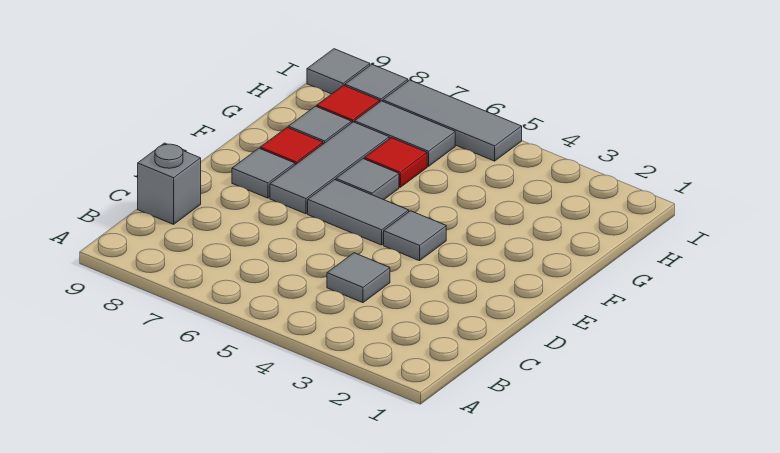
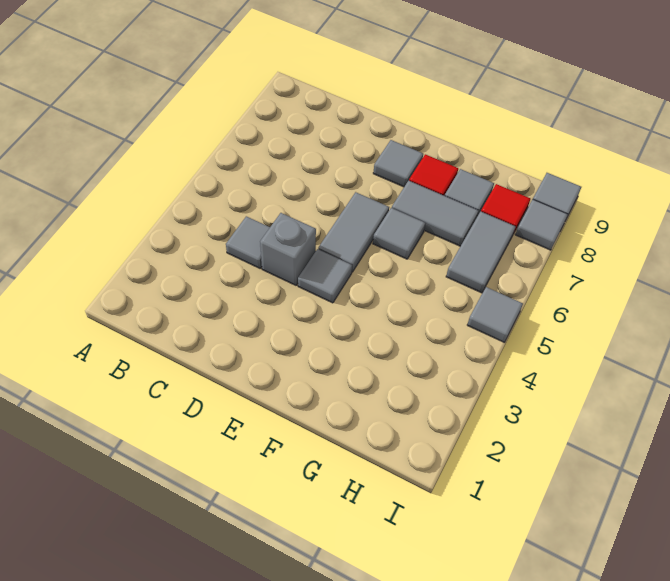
grey brick C9 level 1 -> grey brick D4 level 1
grey tile E7:G7 level 1 -> grey tile F7:G7 level 1
red tile G6 level 1 -> none
grey tile I5:I7 level 1 -> grey tile I5 level 1

